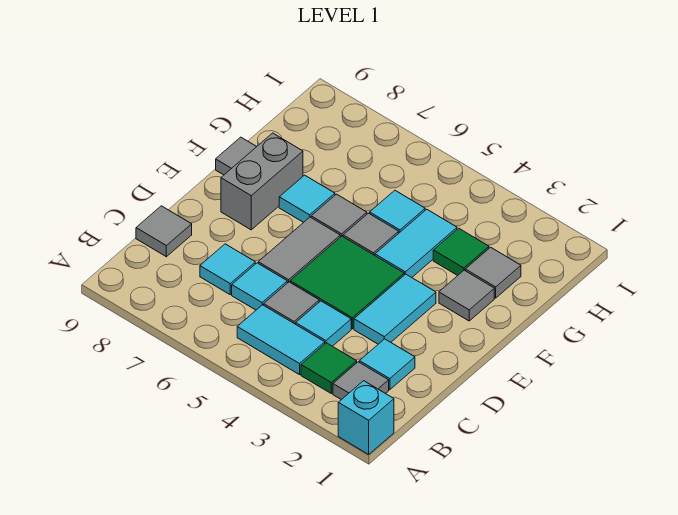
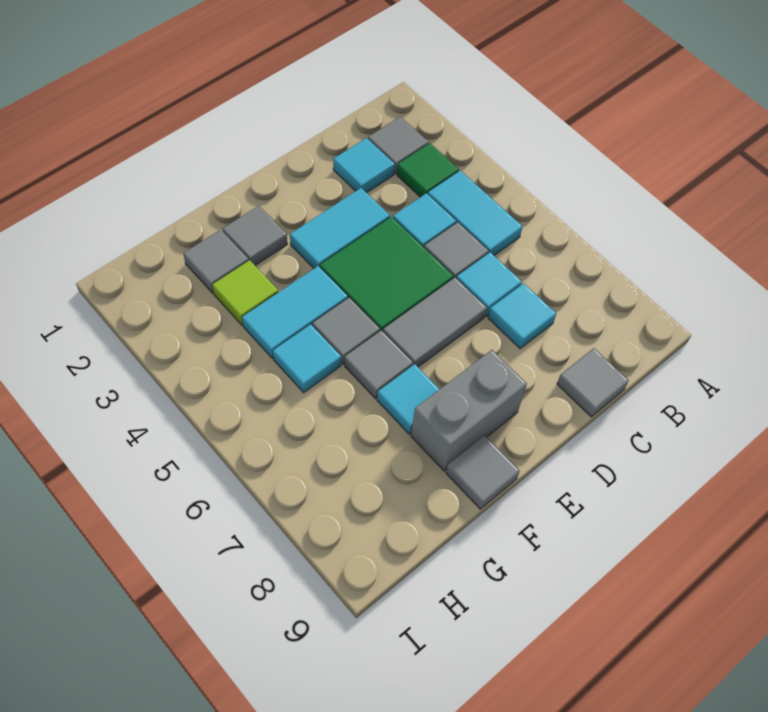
cyan brick A1 level 1 -> none
green tile G3 level 1 -> lime tile G3 level 1

